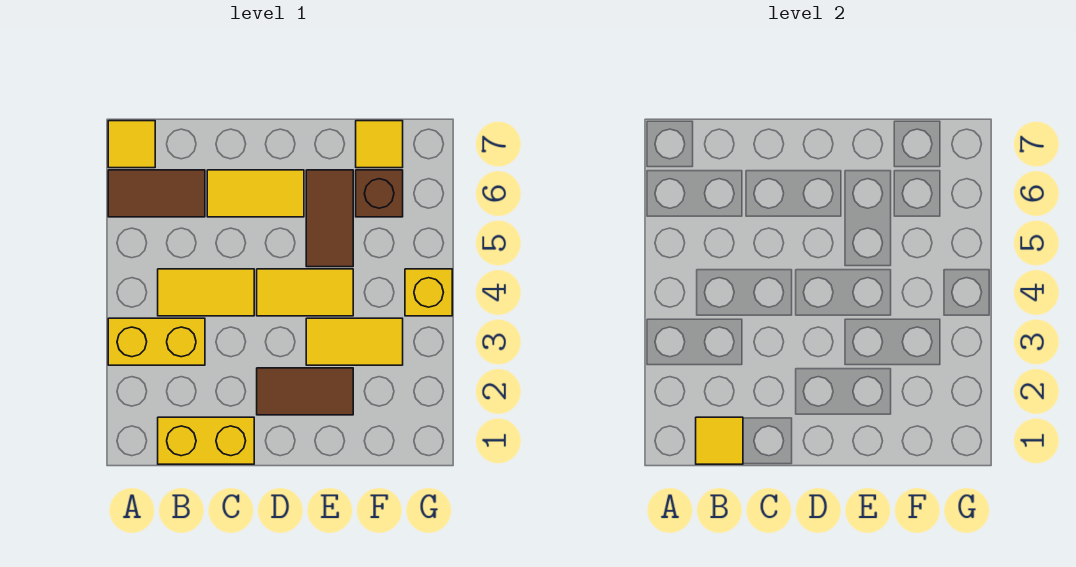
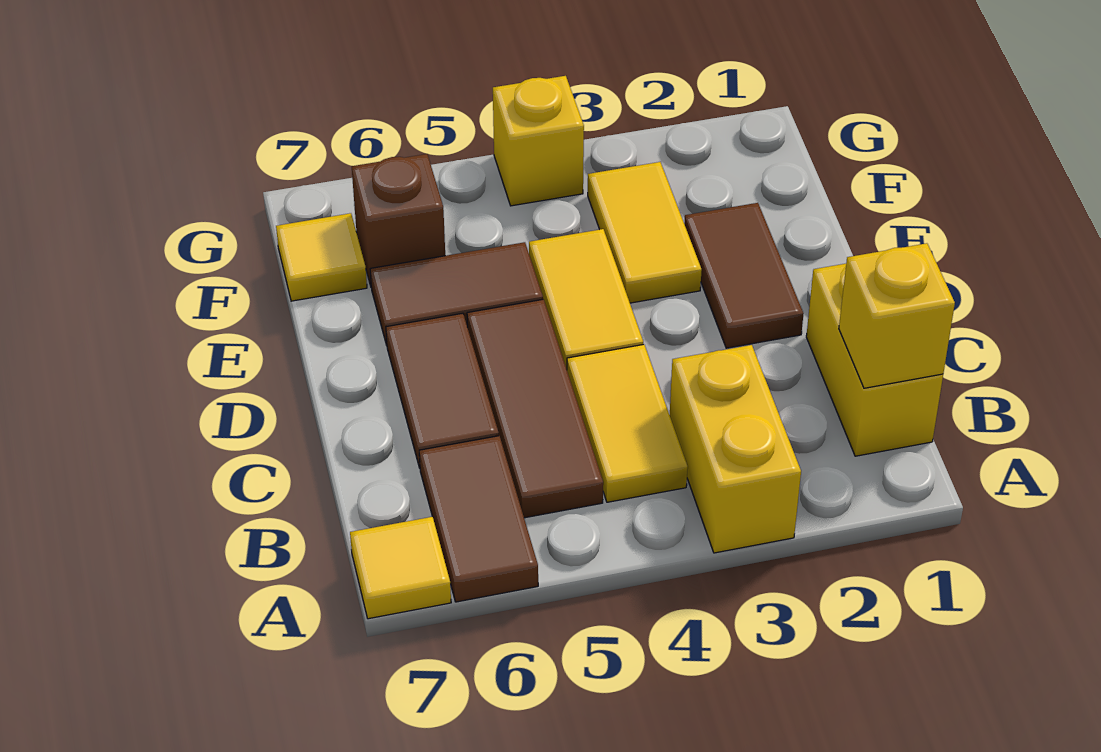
yellow tile B1 level 2 -> yellow brick B1 level 2
none -> brown tile B5:D5 level 1
yellow tile C6:D6 level 1 -> brown tile C6:D6 level 1

